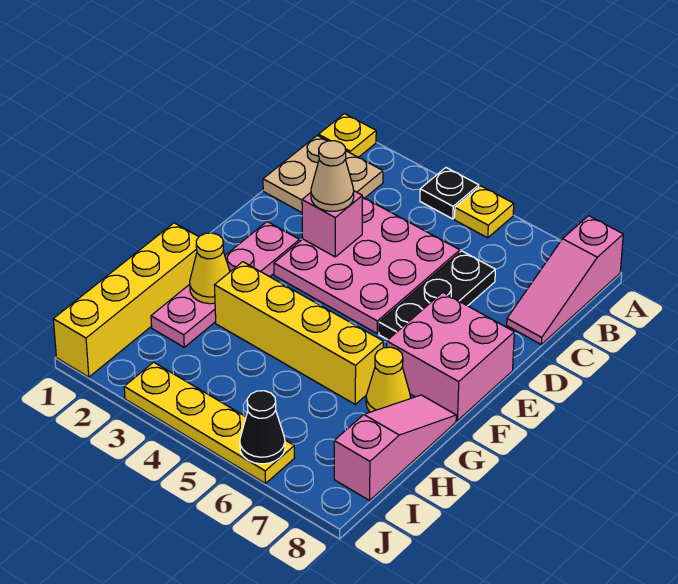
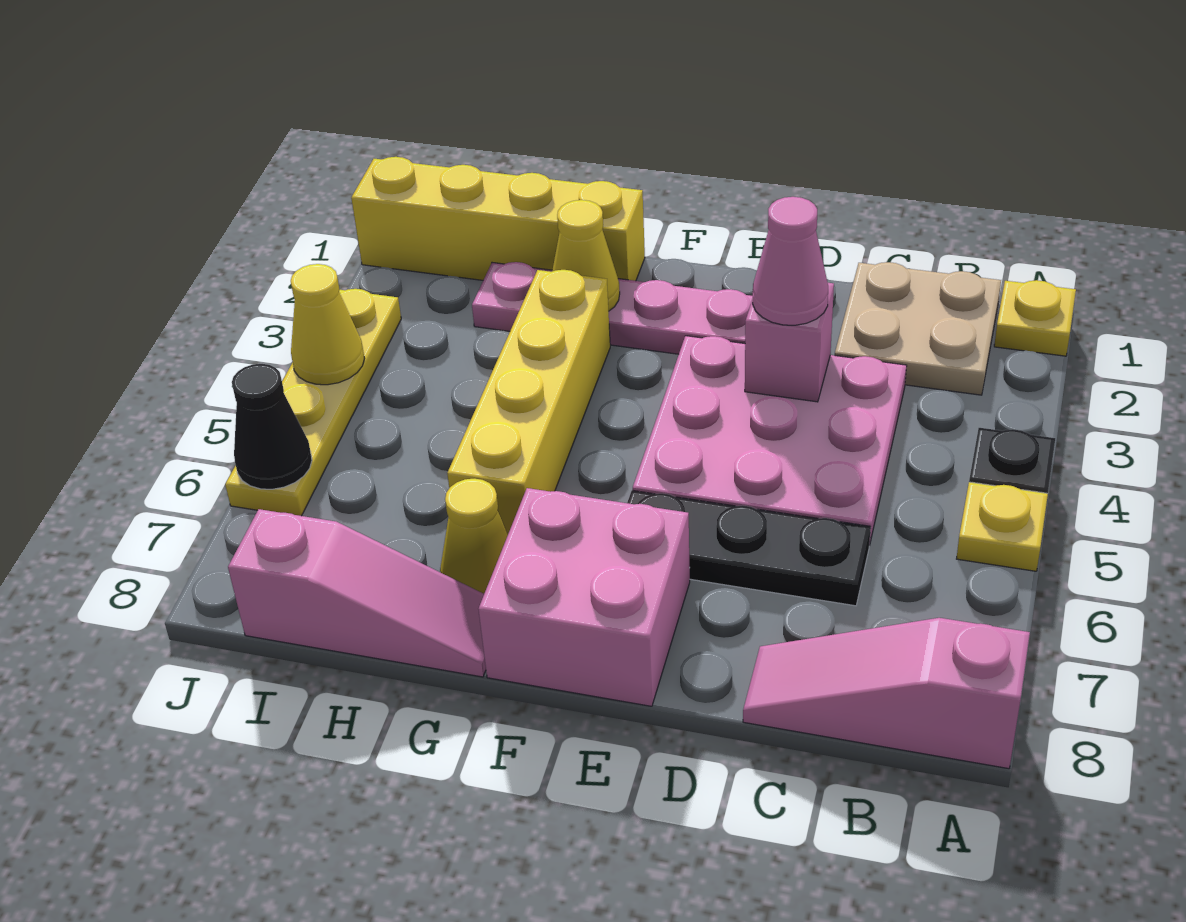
tan cone D3 level 3 -> pink cone D3 level 3
none -> yellow cone J4 level 2

